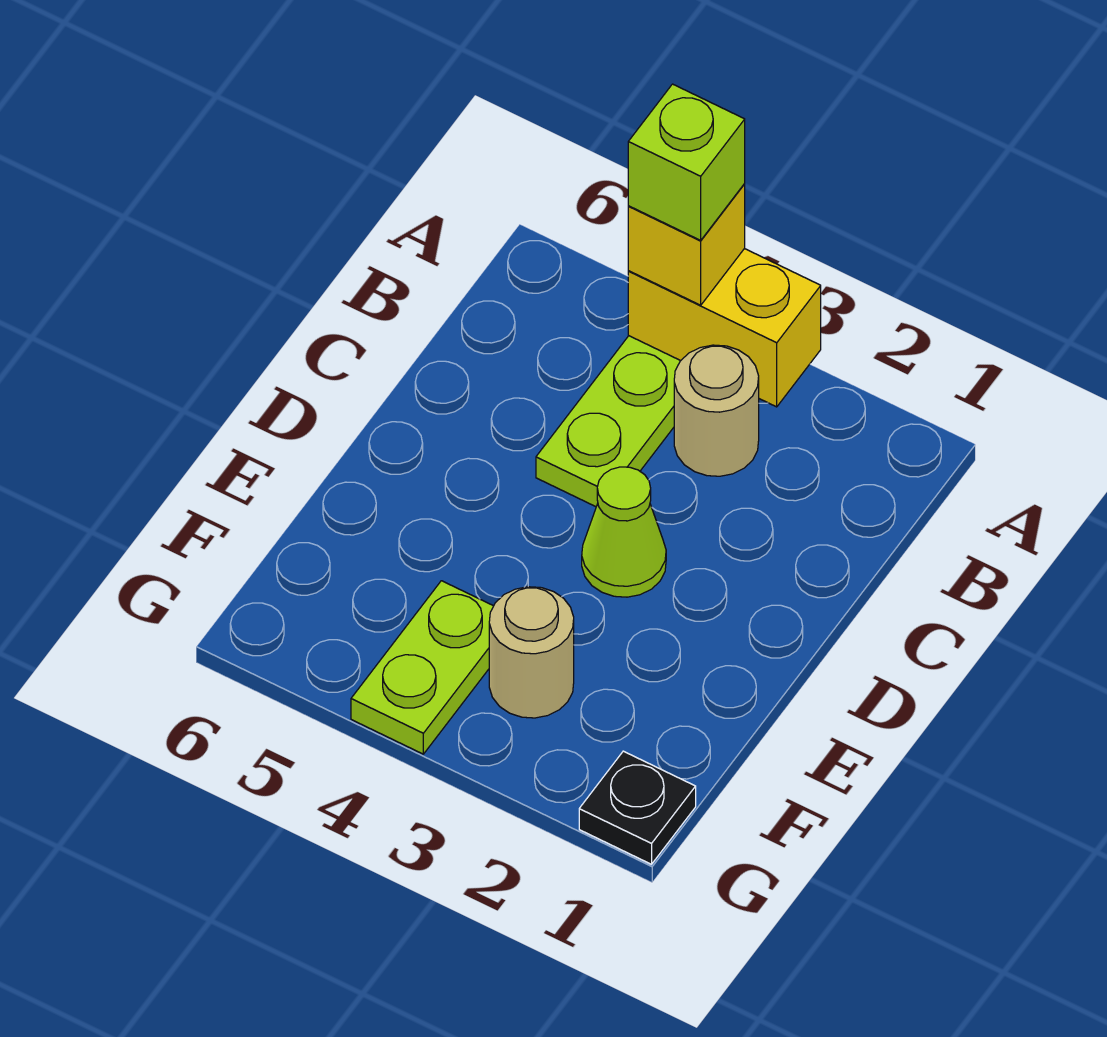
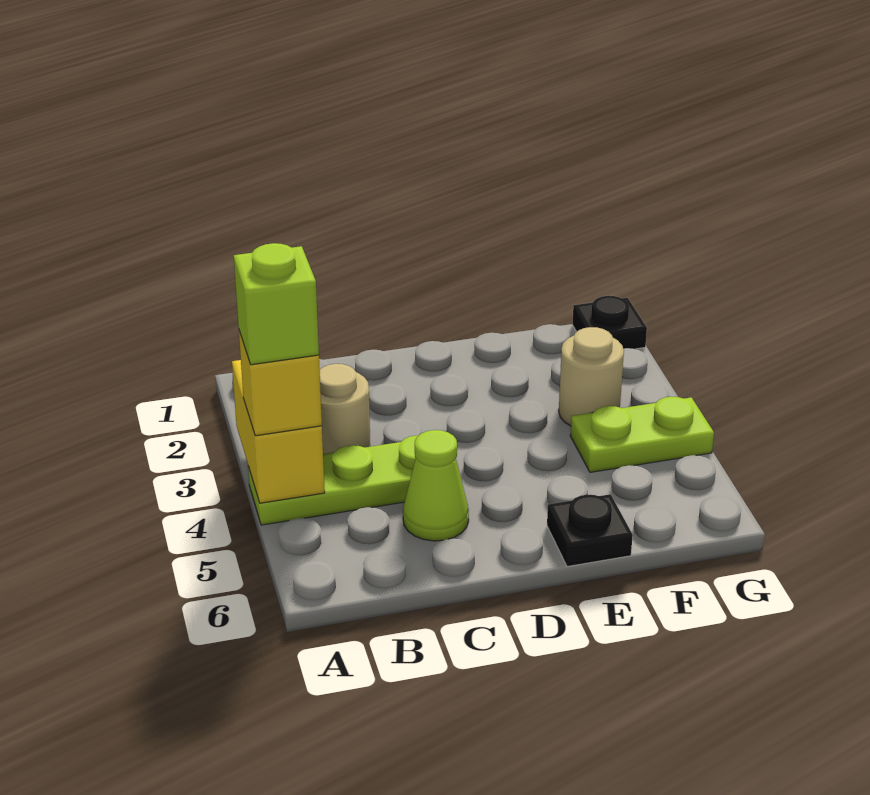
lime cone D3 level 1 -> lime cone C5 level 1
none -> black plate E6 level 1

